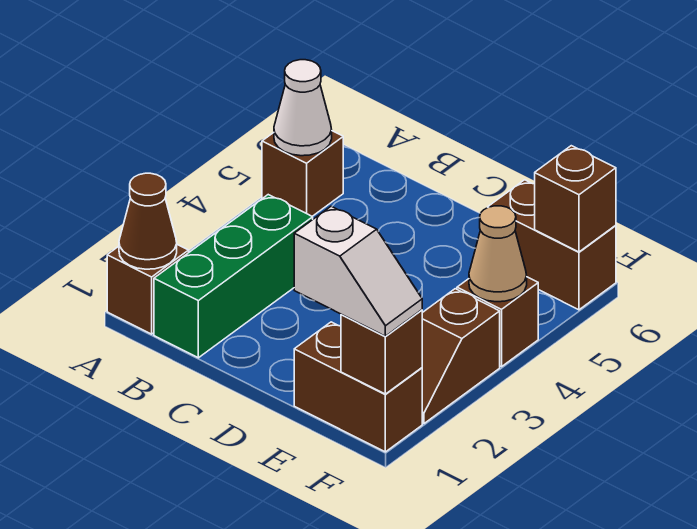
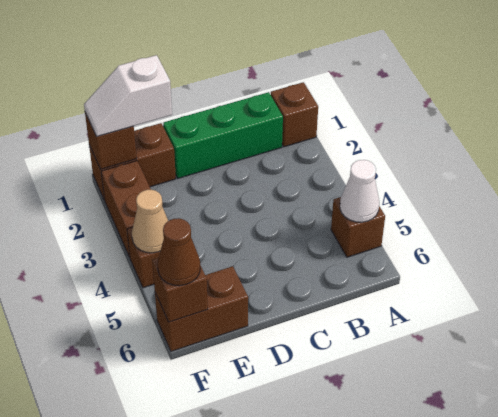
brown cone A1 level 2 -> brown cone F6 level 3
green brick B1:B3 level 1 -> green brick B1:D1 level 1
brown slope F2:F3 level 1 top 3 -> brown brick F2:F3 level 1

